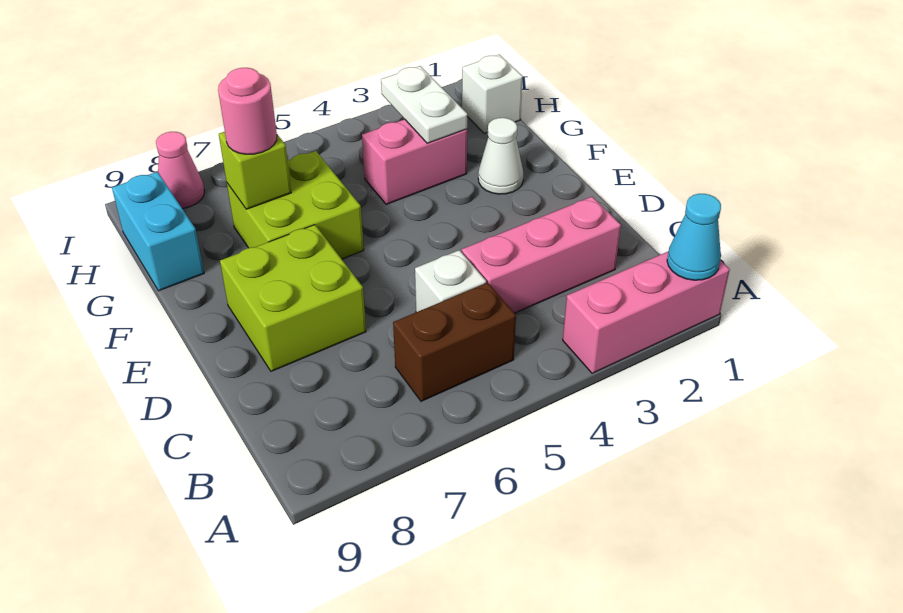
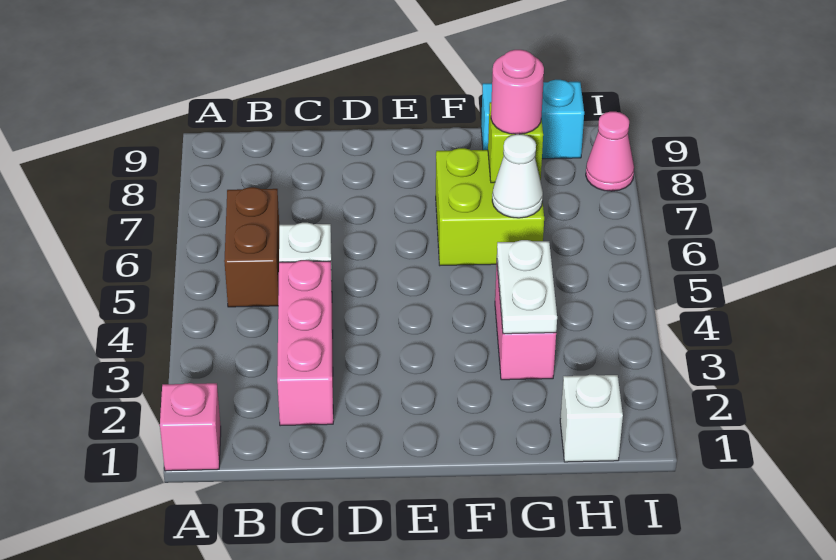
pink brick A1:A3 level 1 -> pink brick A1 level 1
cyan cone A1 level 2 -> none
lime brick D7:E8 level 1 -> none
white cone F2 level 1 -> white cone G6 level 2
white plate G3:H3 level 2 -> white plate G3:G4 level 2

